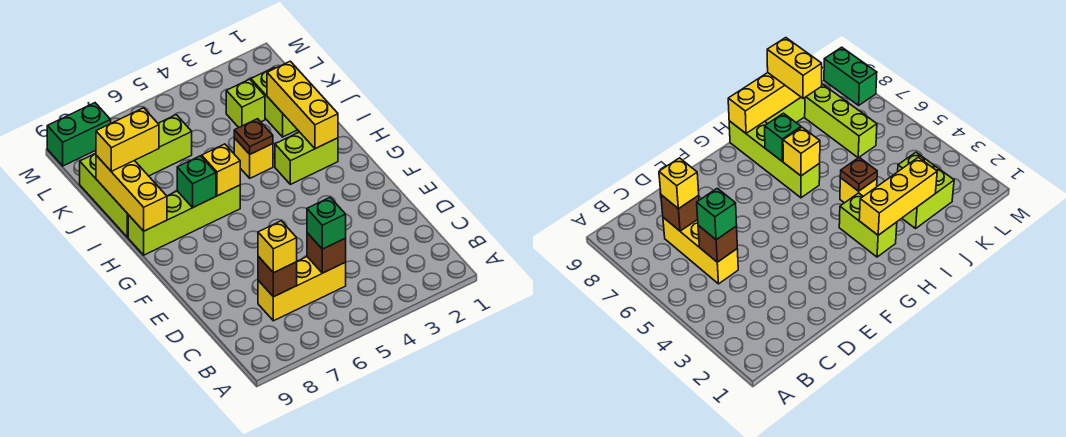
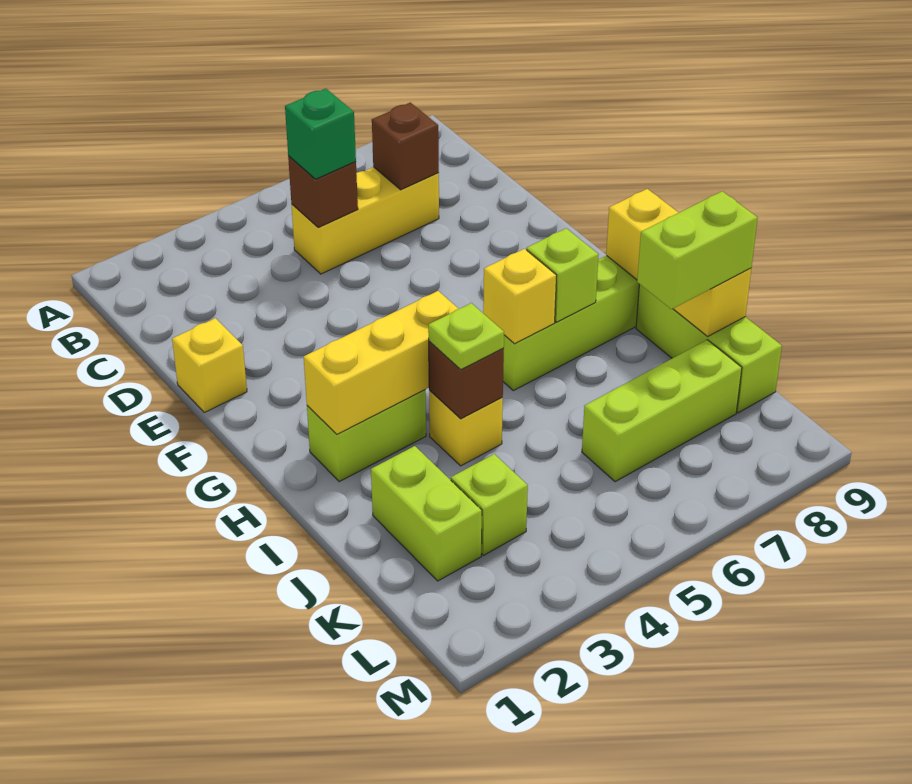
yellow brick C7 level 3 -> yellow brick E1 level 1
yellow brick H2:J2 level 2 -> yellow brick H2:H4 level 2
green brick H7 level 2 -> lime brick H7 level 2
brown plate I4 level 2 -> brown brick I4 level 2
none -> lime plate I4 level 3
yellow brick J8:J9 level 3 -> lime brick J8:J9 level 3
green brick M8:M9 level 1 -> none

